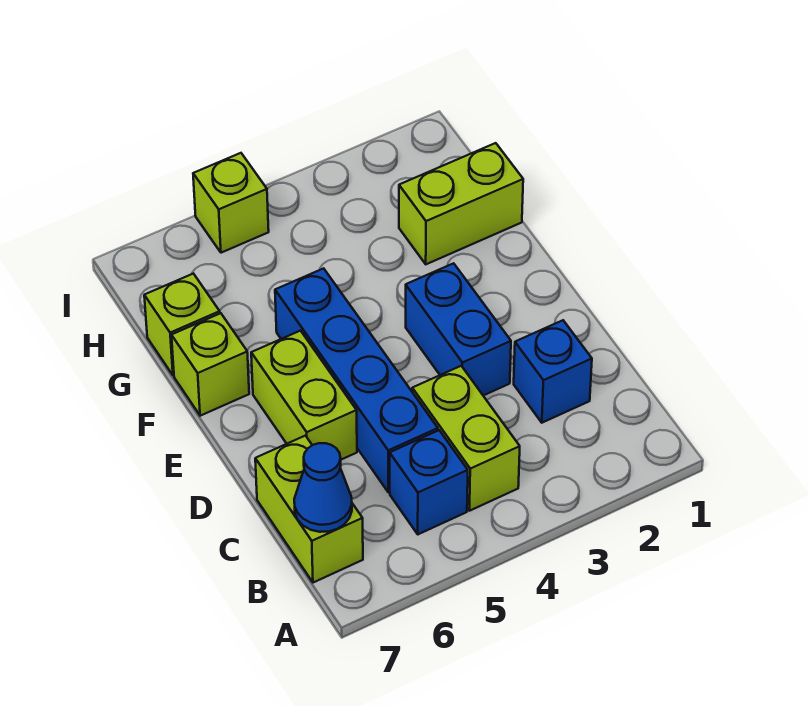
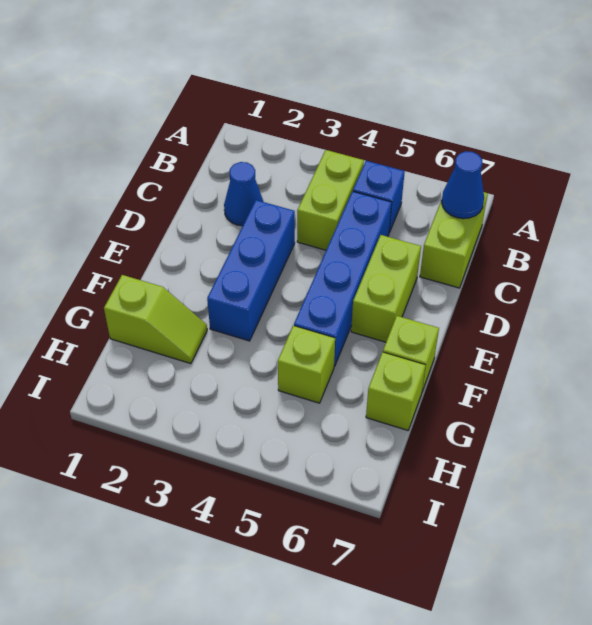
blue brick C2 level 1 -> blue cone C2 level 1
blue brick D3:E3 level 1 -> blue brick D3:F3 level 1
lime brick G1:G2 level 1 -> lime slope G1:G2 level 1 top 1
lime brick I5 level 1 -> lime brick G5 level 1

